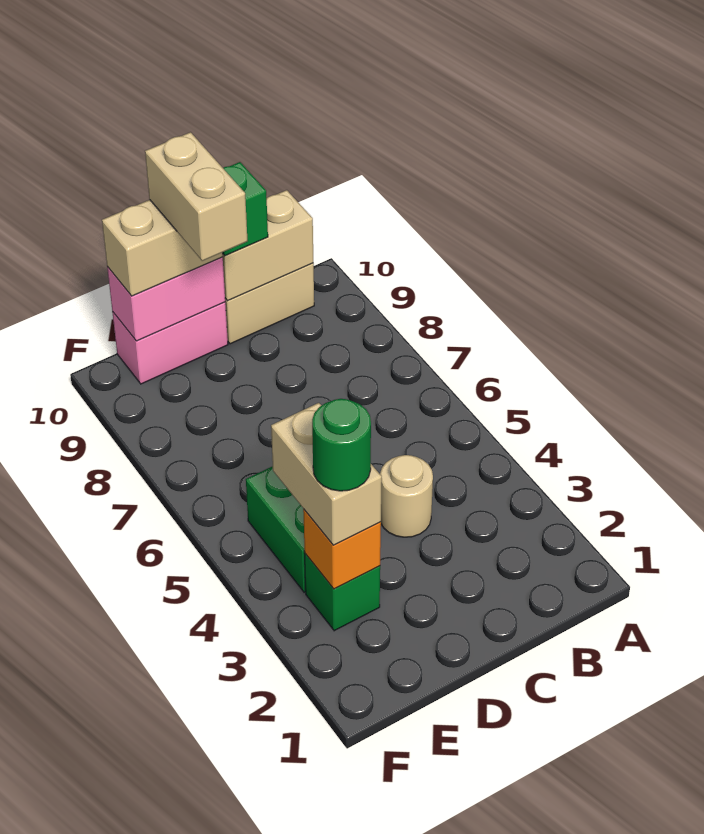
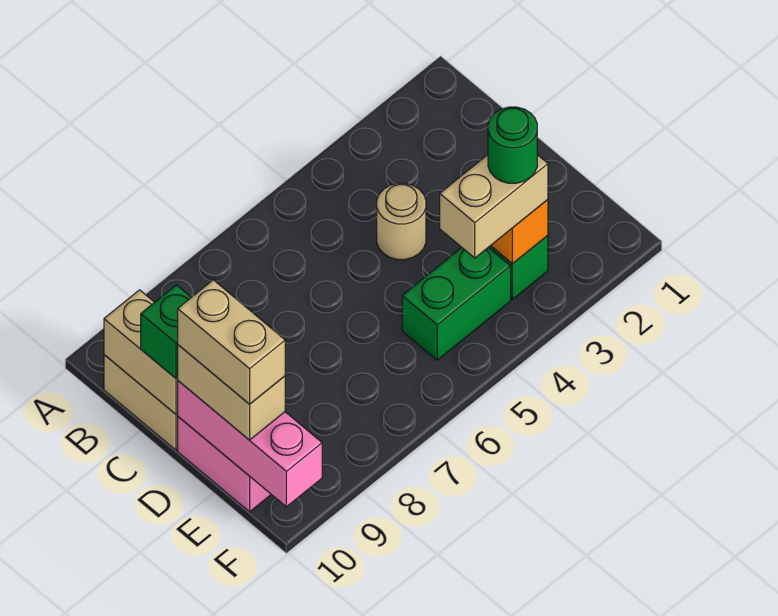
tan brick D9:D10 level 4 -> tan brick D10:E10 level 4
pink brick D10:E10 level 2 -> pink brick D10:F10 level 2

